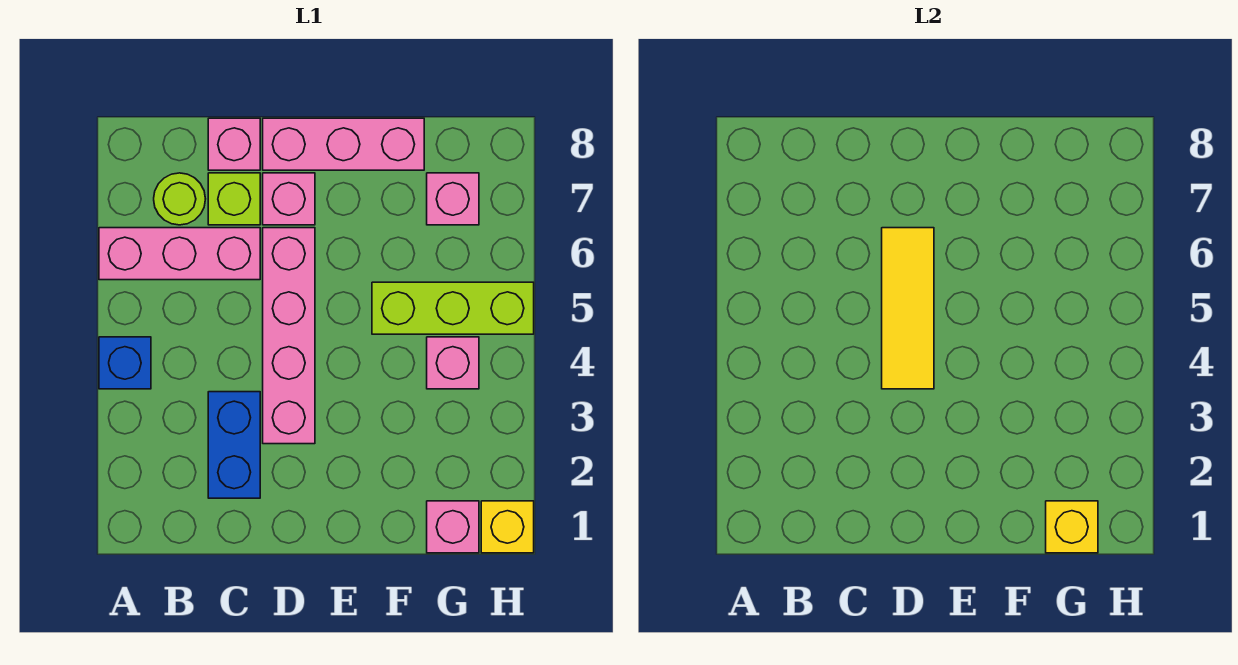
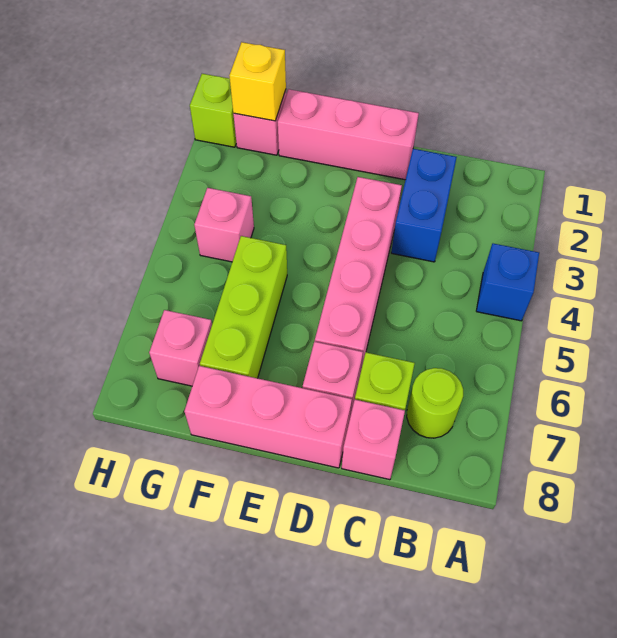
pink brick A6:C6 level 1 -> pink brick D1:F1 level 1
yellow tile D4:D6 level 2 -> none
lime brick F5:H5 level 1 -> lime brick F5:F7 level 1
yellow brick H1 level 1 -> lime brick H1 level 1

